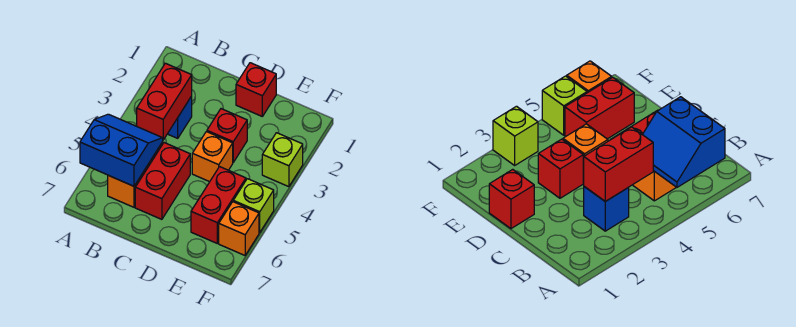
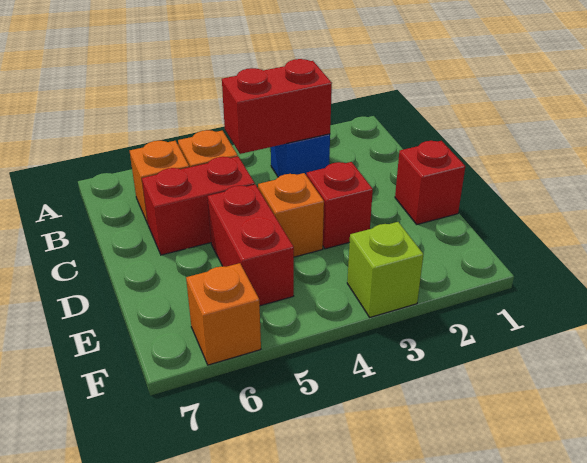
blue slope A5:B6 level 2 top 6 -> none
red brick E5:E6 level 1 -> red brick D5:E5 level 1
lime brick F5 level 1 -> none

